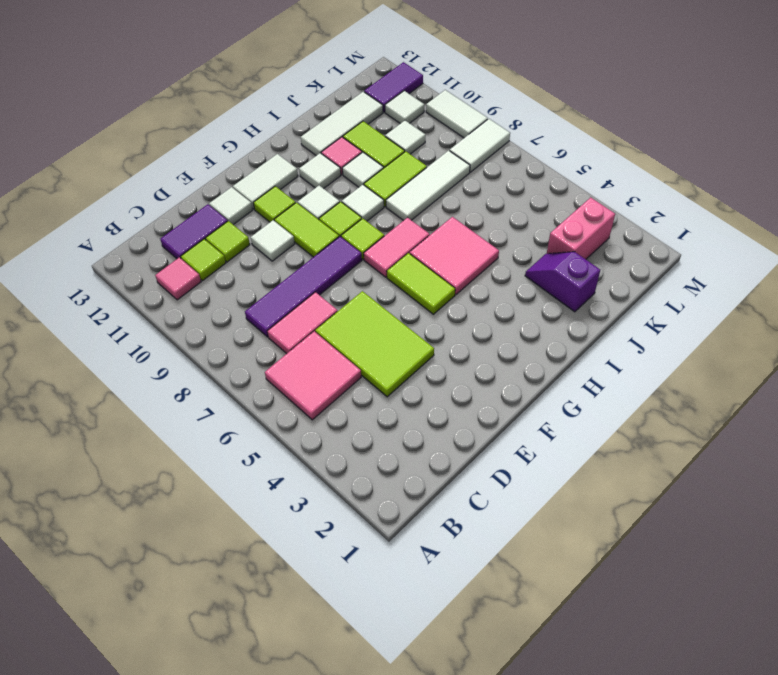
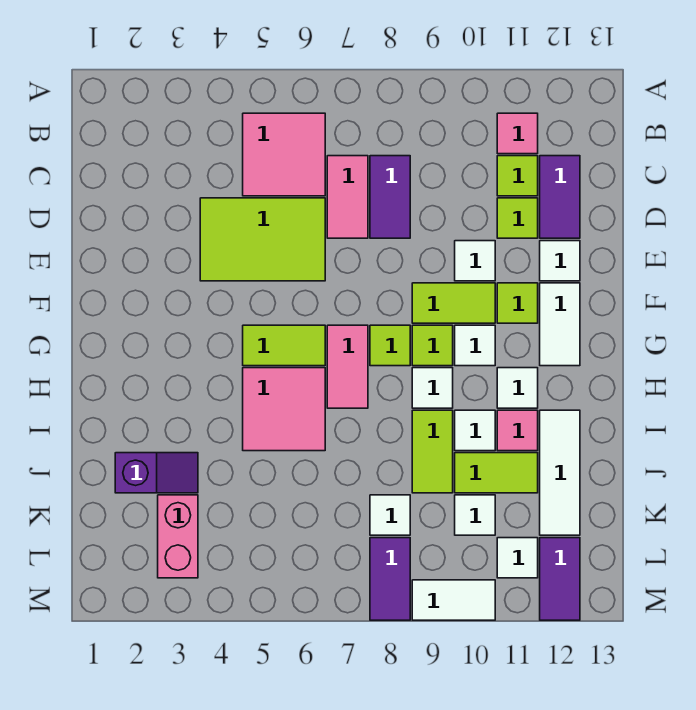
purple tile C8:F8 level 1 -> purple tile C8:D8 level 1
white tile I8:K8 level 1 -> white tile K8 level 1
white tile L8:M8 level 1 -> purple tile L8:M8 level 1

